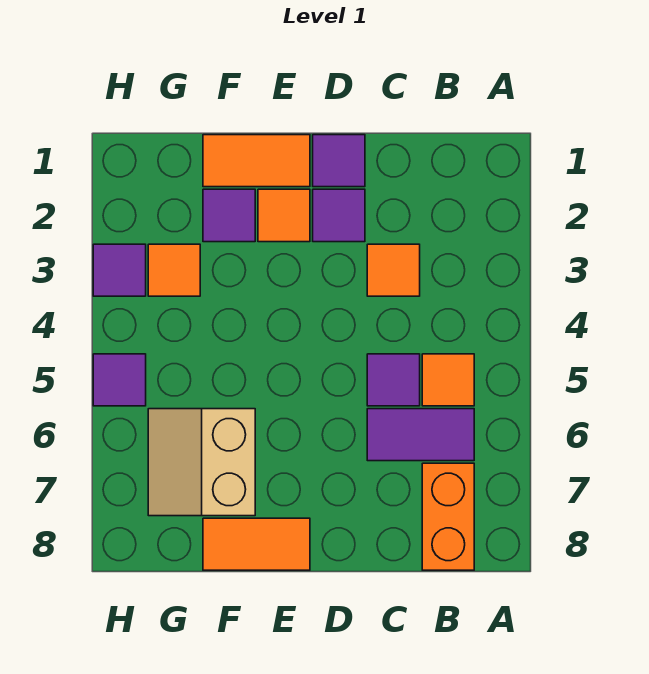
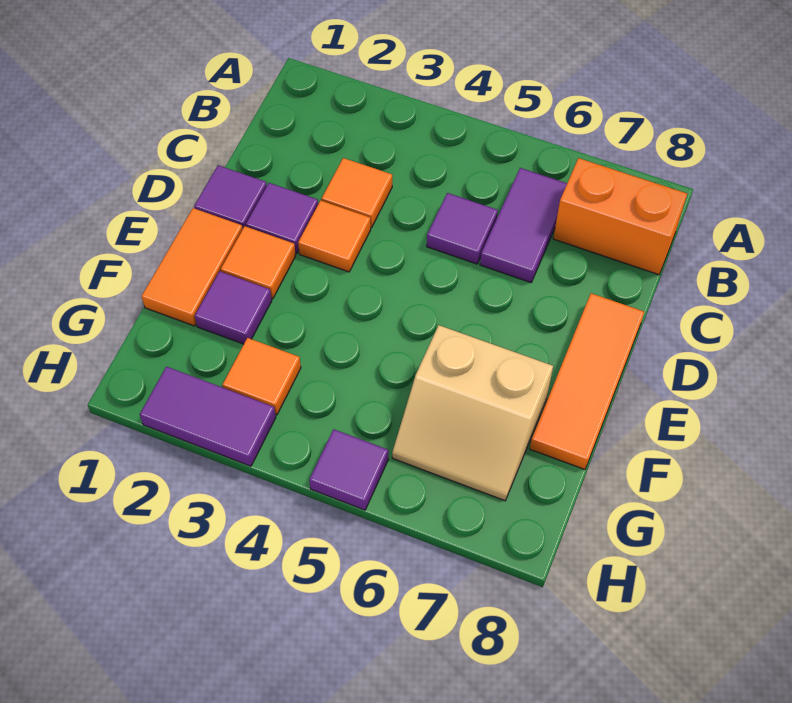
orange tile B5 level 1 -> orange tile D3 level 1
orange tile E8:F8 level 1 -> orange tile D8:F8 level 1
purple tile H3 level 1 -> purple tile H2:H3 level 1

